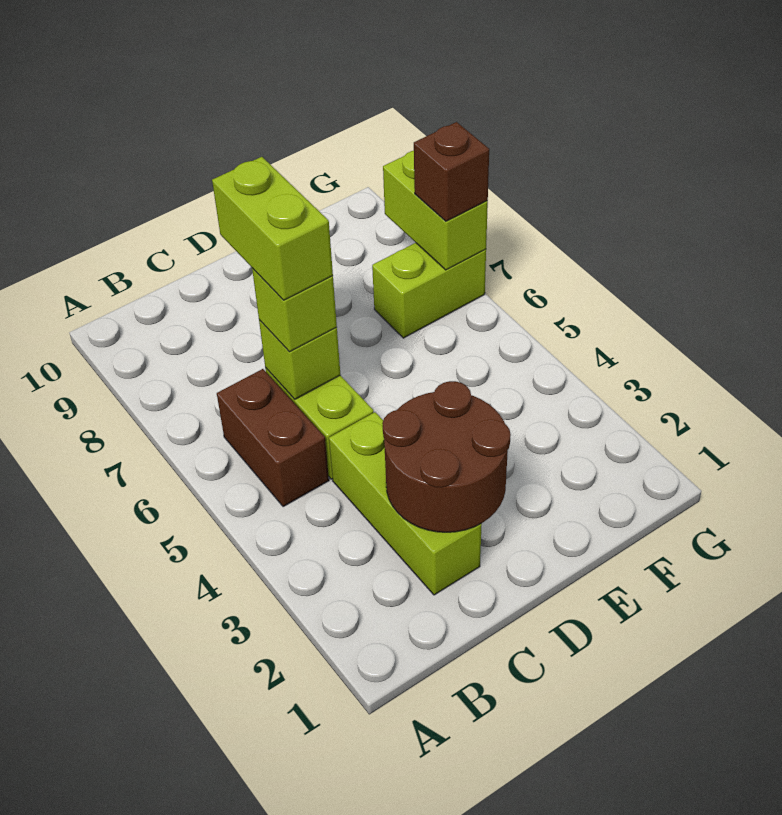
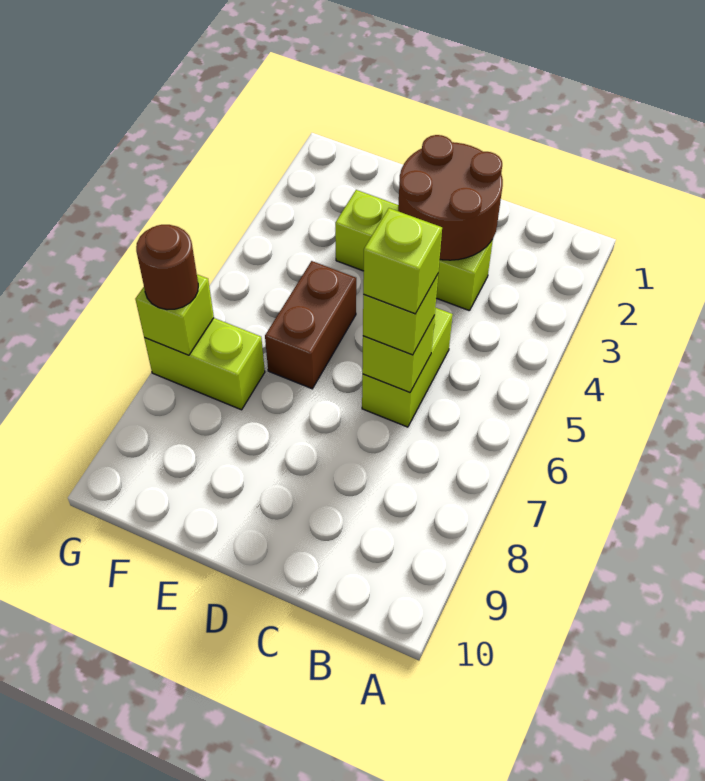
brown brick B5:B6 level 1 -> brown brick E5:E6 level 1
lime brick C2:C4 level 1 -> lime brick C3:E3 level 1
lime brick C6:C7 level 4 -> lime brick C6 level 4
lime brick G7:G8 level 2 -> lime brick G7 level 2
brown brick G7 level 3 -> brown round brick G7 level 3

